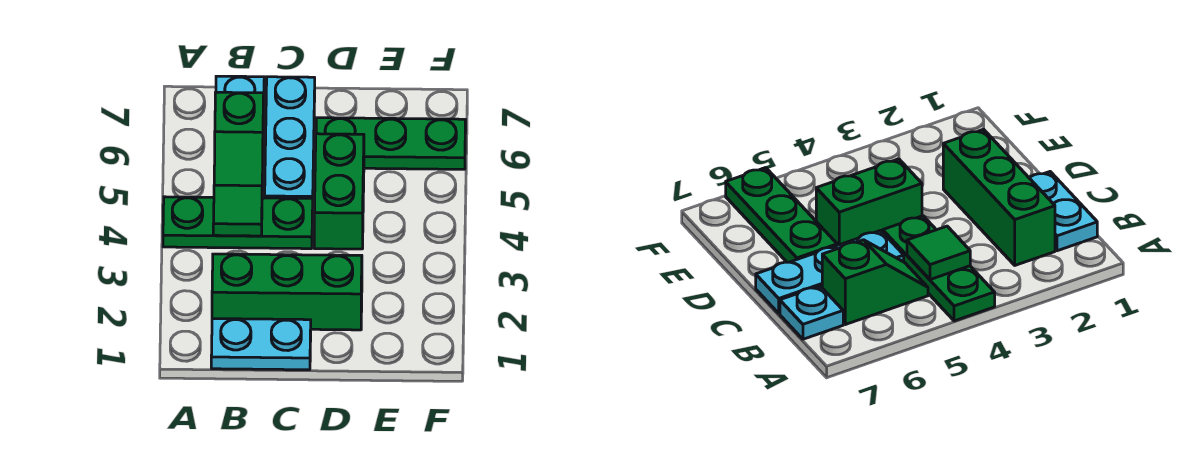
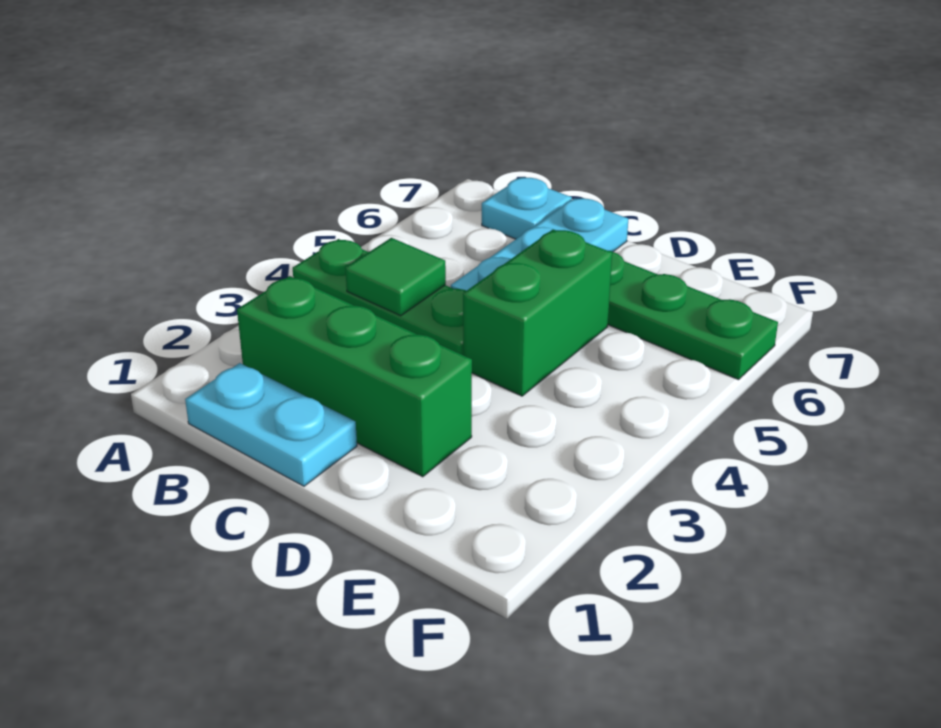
green slope B5:B6 level 1 top 6 -> none

